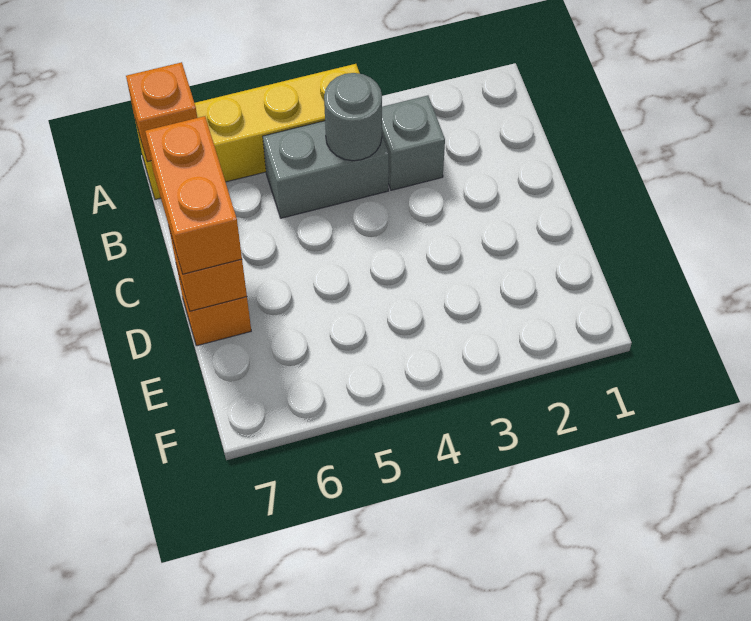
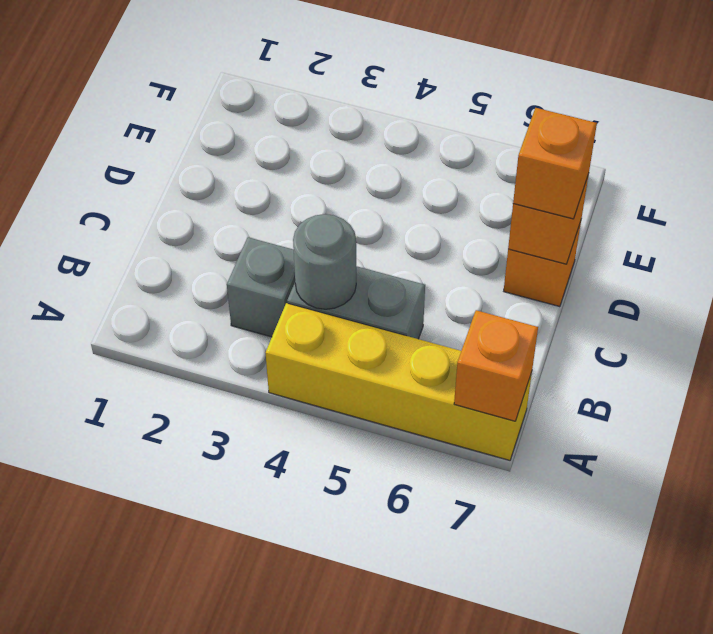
orange brick C7:D7 level 3 -> orange brick D7 level 3

